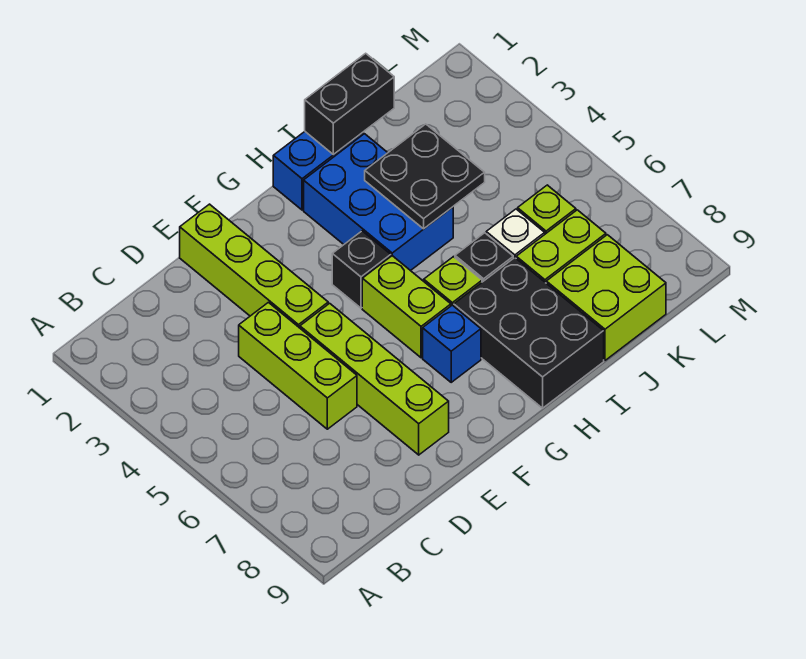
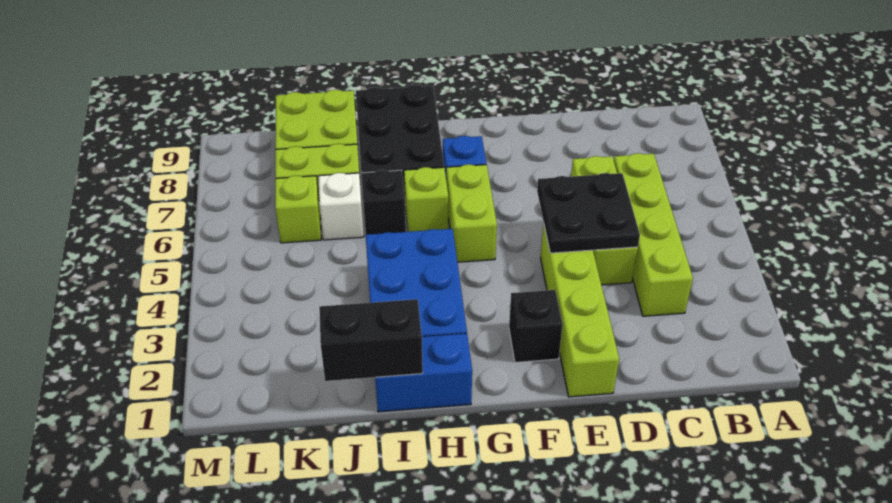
lime brick E5:E8 level 1 -> lime brick C3:C6 level 1
black brick G4 level 1 -> black brick F2 level 1
black plate I3:J4 level 2 -> black plate D4:E5 level 2

